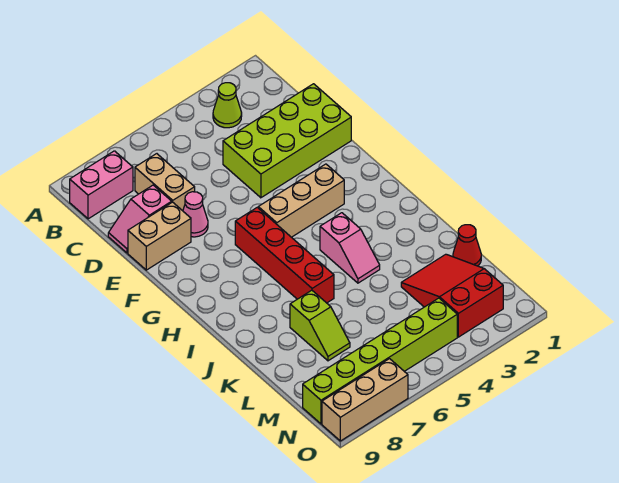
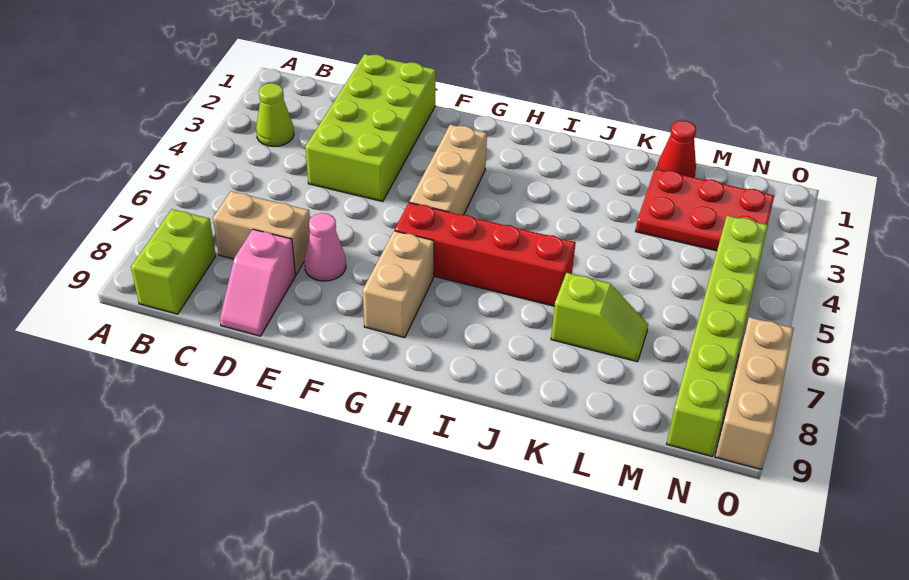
pink brick B8:B9 level 1 -> lime brick B8:B9 level 1
tan brick E8:E9 level 1 -> tan brick G7:G8 level 1
pink slope I4:J4 level 1 top I -> none
red slope L2:N3 level 1 top N -> red plate L2:N3 level 1

